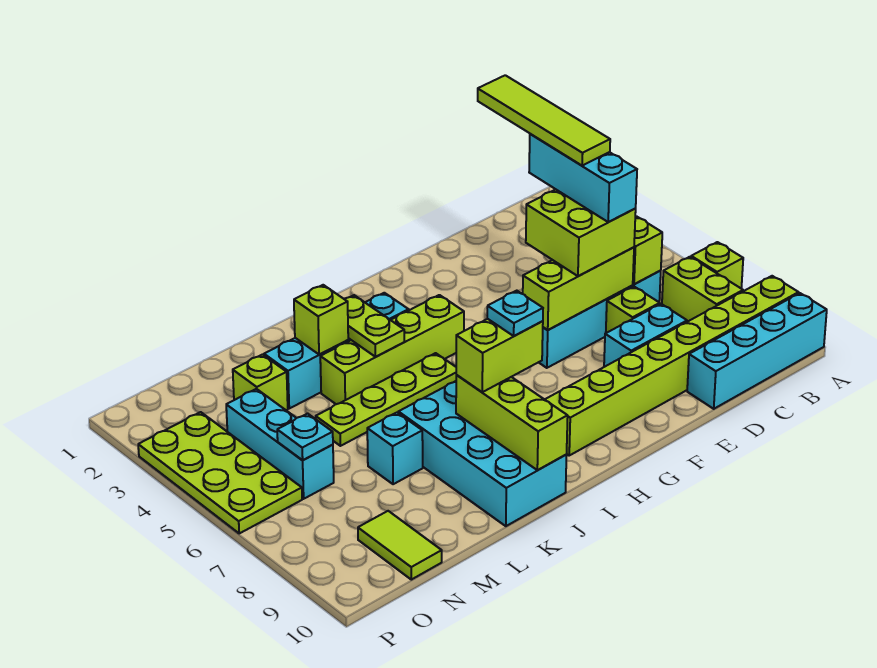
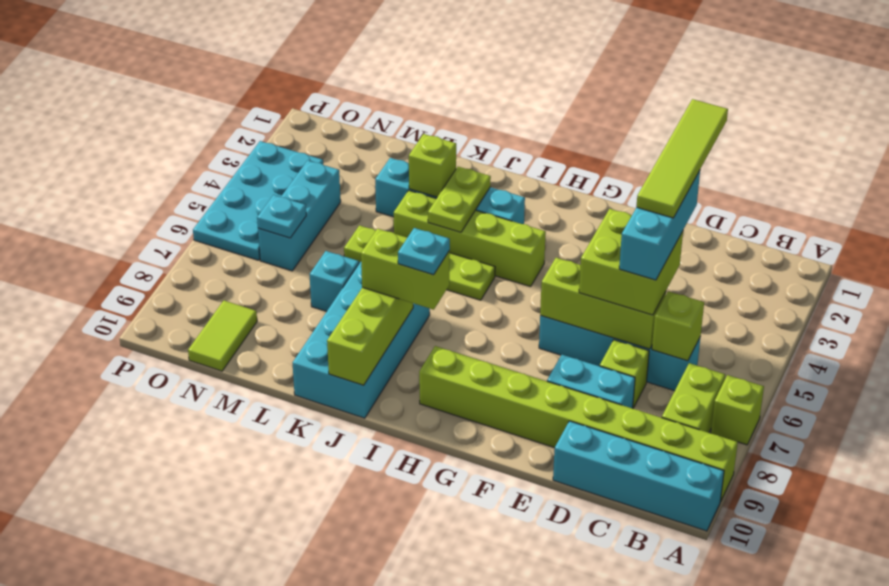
lime brick M3 level 1 -> none
lime plate O3:P6 level 1 -> cyan plate O3:P6 level 1

